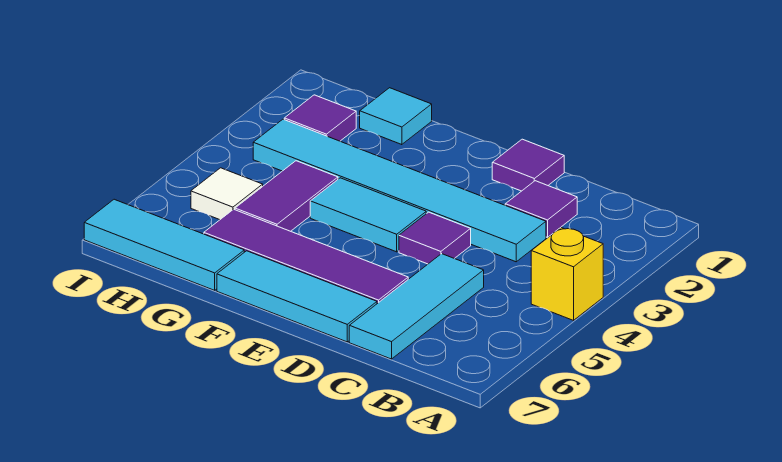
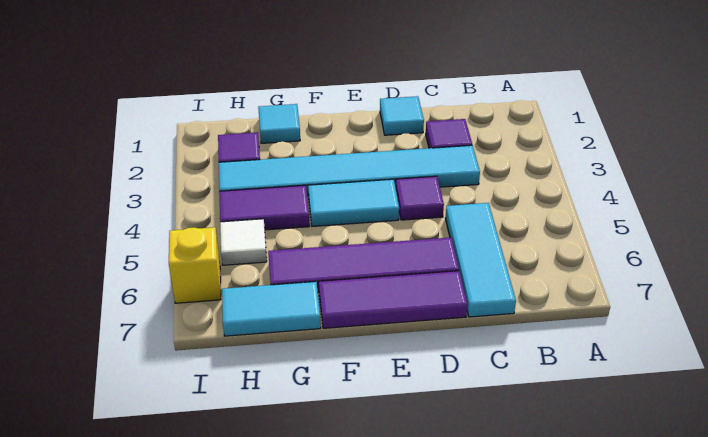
yellow brick A4 level 1 -> yellow brick I6 level 1
purple tile D1 level 1 -> cyan tile D1 level 1
cyan tile D7:F7 level 1 -> purple tile D7:F7 level 1
purple tile G4:G5 level 1 -> purple tile G4:H4 level 1
cyan tile G7:I7 level 1 -> cyan tile G7:H7 level 1

